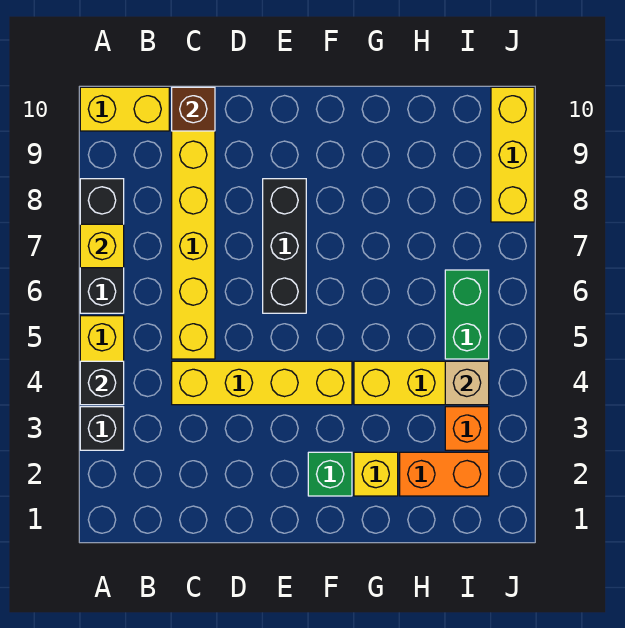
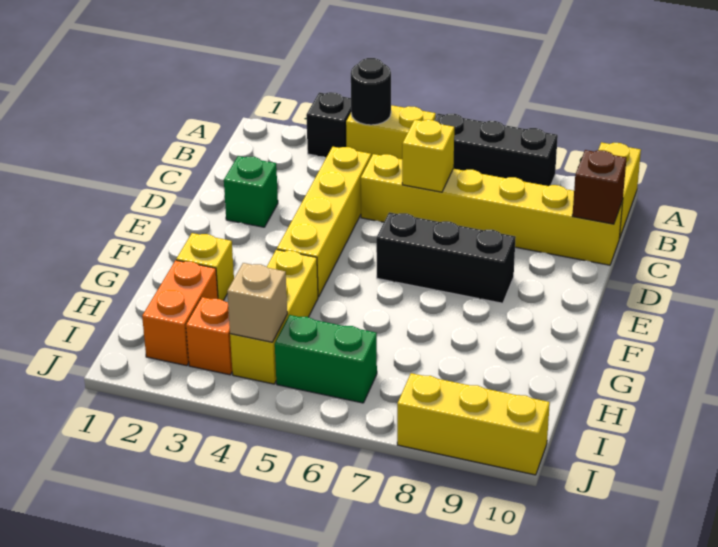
black brick A4 level 2 -> black round brick A4 level 2
yellow brick A7 level 2 -> yellow brick C6 level 2
green brick F2 level 1 -> green brick D2 level 1

